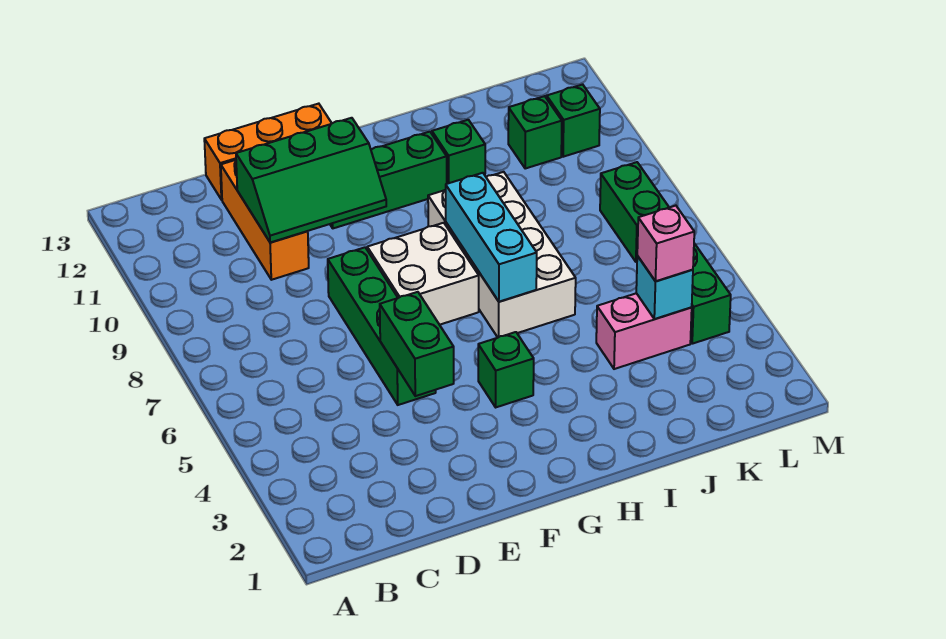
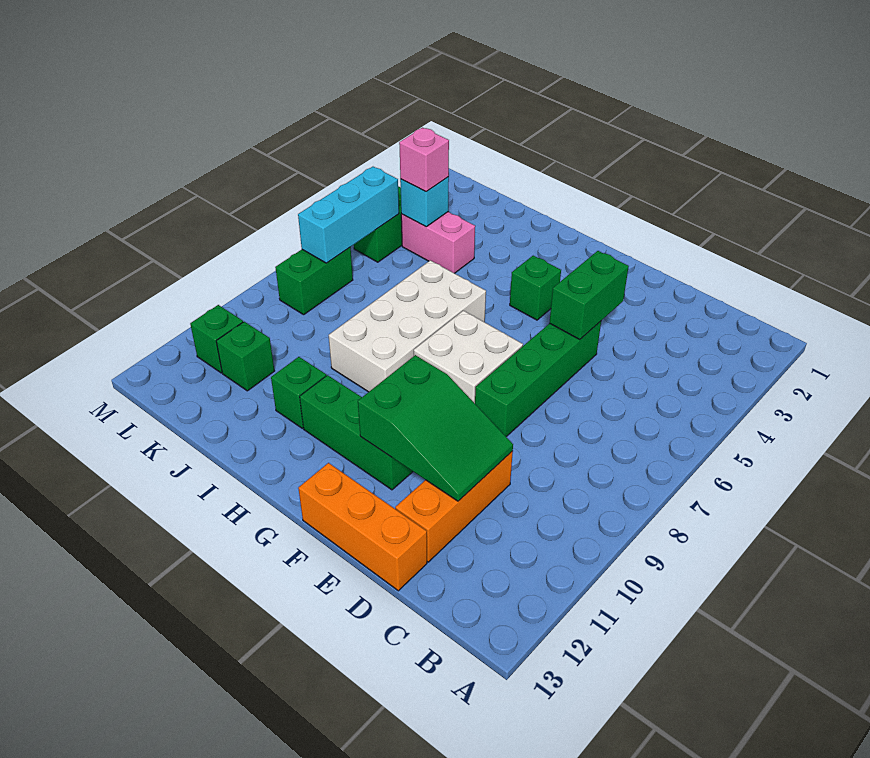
green slope D10:F11 level 2 top 11 -> green slope D10:F11 level 2 top F
cyan brick H6:H8 level 2 -> cyan brick L5:L7 level 2

